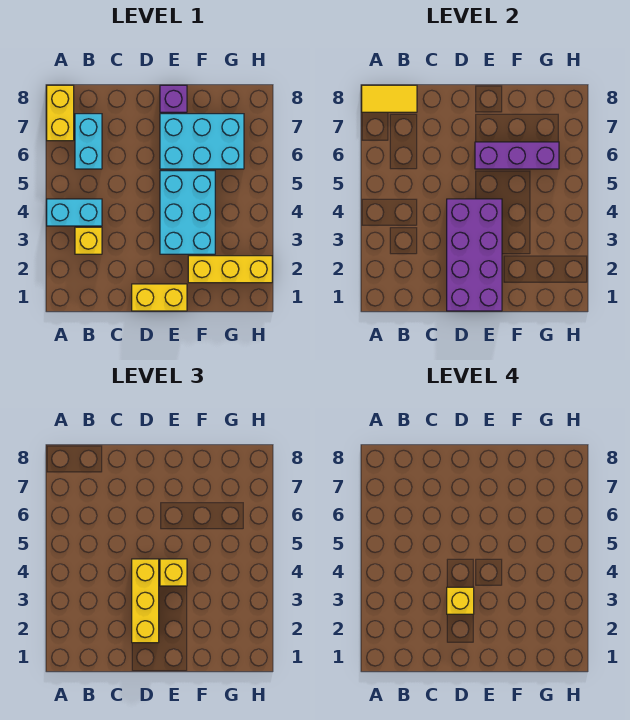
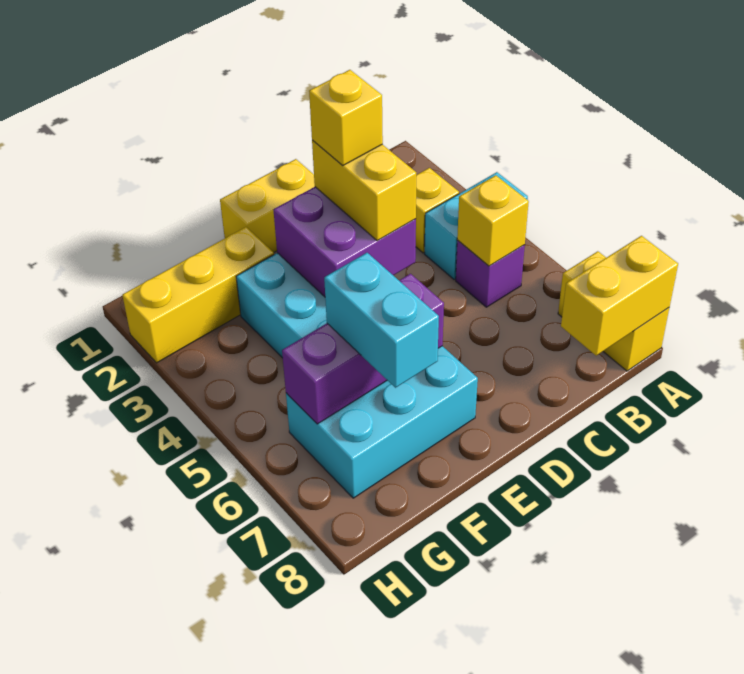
yellow tile A8:B8 level 2 -> yellow brick A8:B8 level 2
cyan brick B6:B7 level 1 -> cyan brick F6:F7 level 3
purple brick D1:E4 level 2 -> purple brick D3:E4 level 2
yellow brick D2:D4 level 3 -> yellow brick D3:D4 level 3
yellow brick E4 level 3 -> yellow brick B5 level 2
purple brick E8 level 1 -> purple brick B5 level 1

